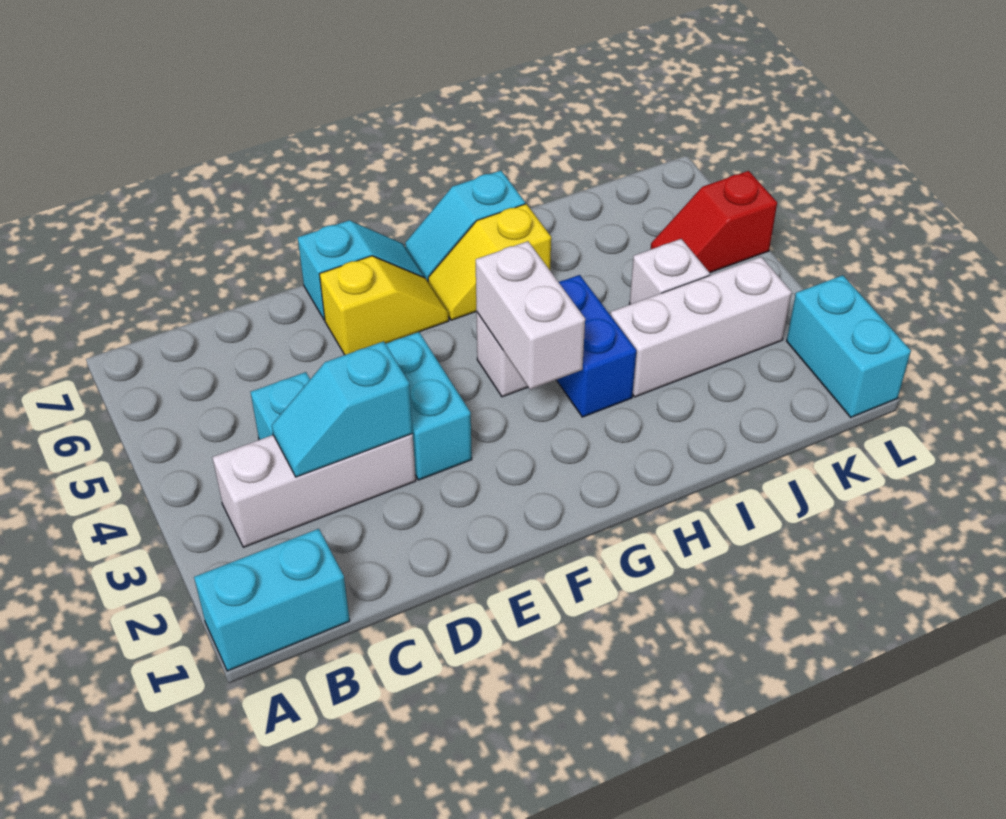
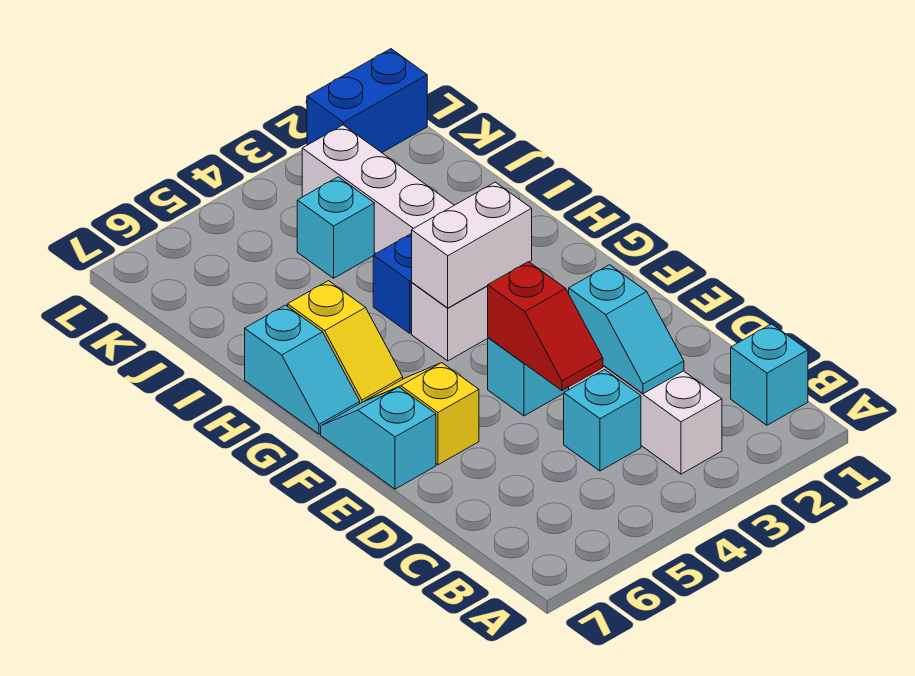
cyan brick A1:B1 level 1 -> cyan brick B1 level 1
white brick J4 level 1 -> cyan brick J4 level 1
red slope K5:L5 level 1 top L -> red slope D4:E4 level 2 top E
cyan brick L1:L2 level 1 -> blue brick L1:L2 level 1

